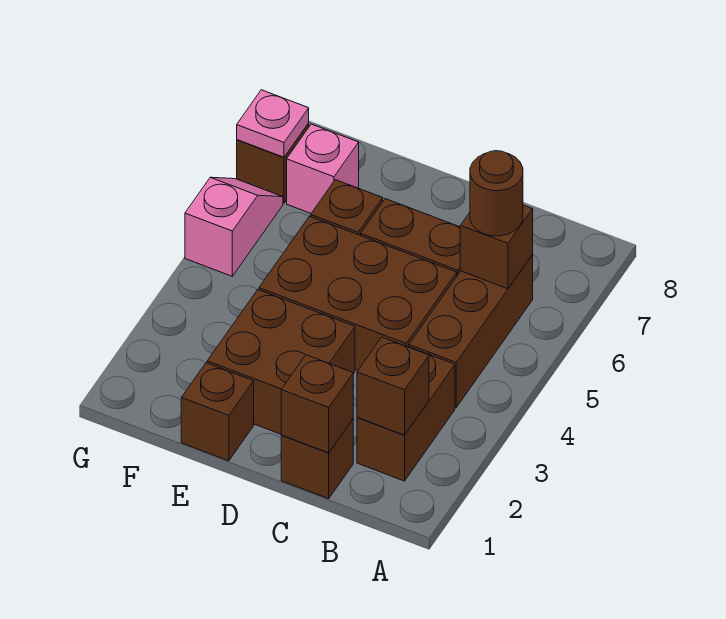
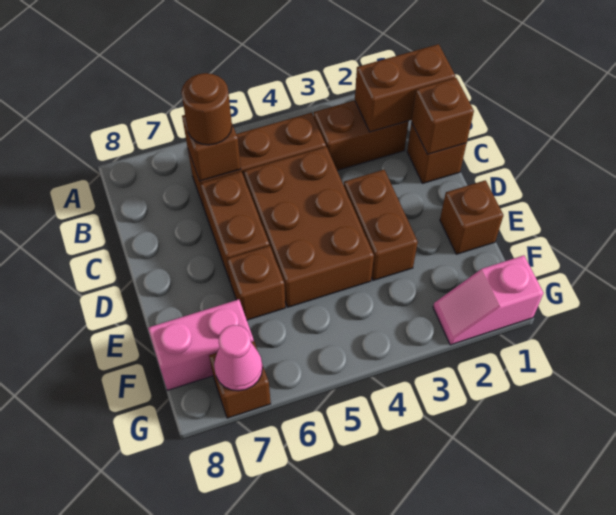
brown brick B2 level 2 -> brown brick B1:B2 level 2
brown brick D2:E3 level 1 -> brown brick D3:E3 level 1
pink brick F7 level 1 -> pink brick F7:F8 level 1
pink slope G5:G6 level 1 top 5 -> pink slope G1:G2 level 1 top 1
pink plate G7 level 2 -> pink cone G7 level 2

